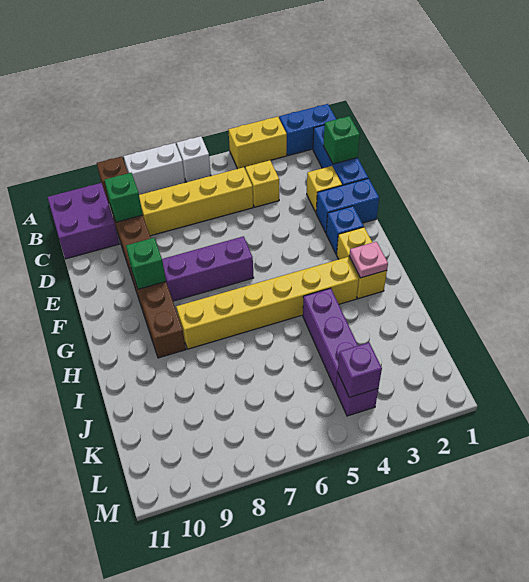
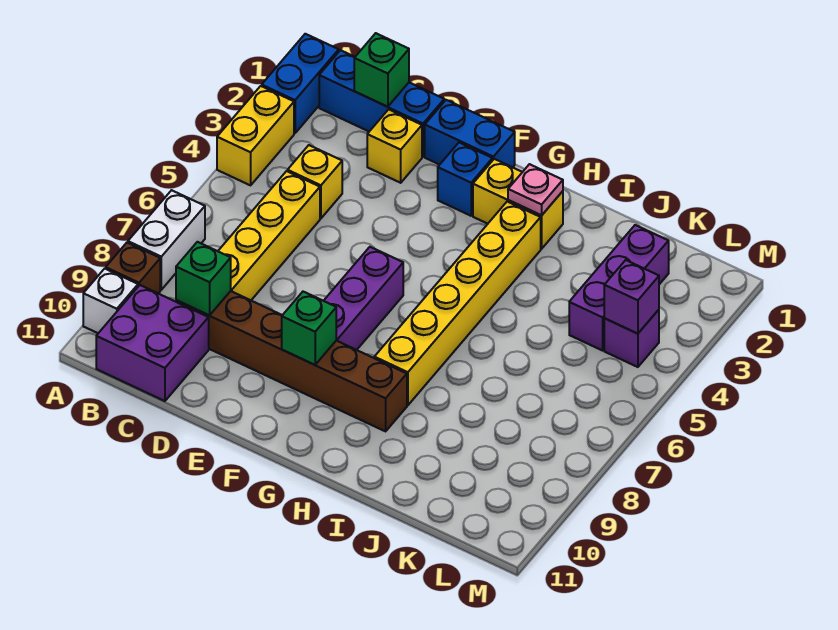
white brick A6 level 1 -> white brick A10 level 1
blue brick E1:E2 level 1 -> blue brick E1:F1 level 1
purple brick I4:K4 level 1 -> purple brick K2:K4 level 1

